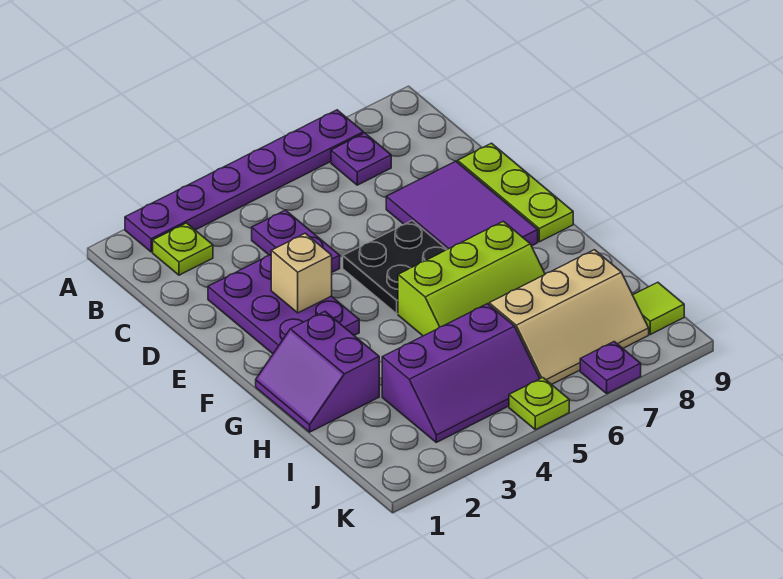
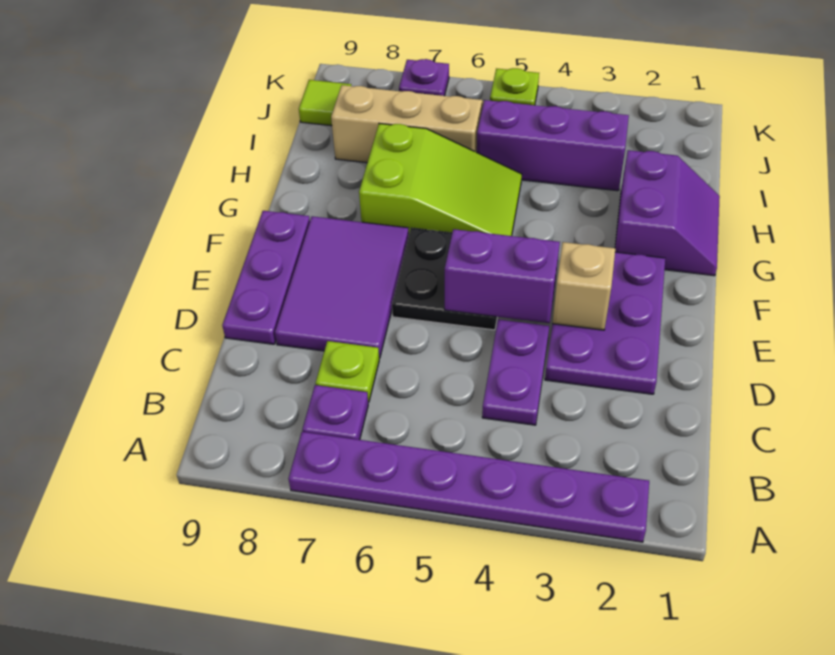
lime plate B2 level 1 -> lime plate C7 level 1
lime plate D9:F9 level 1 -> purple plate D9:F9 level 1
none -> purple brick E4:E5 level 2
lime slope G5:H7 level 1 top G -> lime slope G5:H7 level 1 top 7

